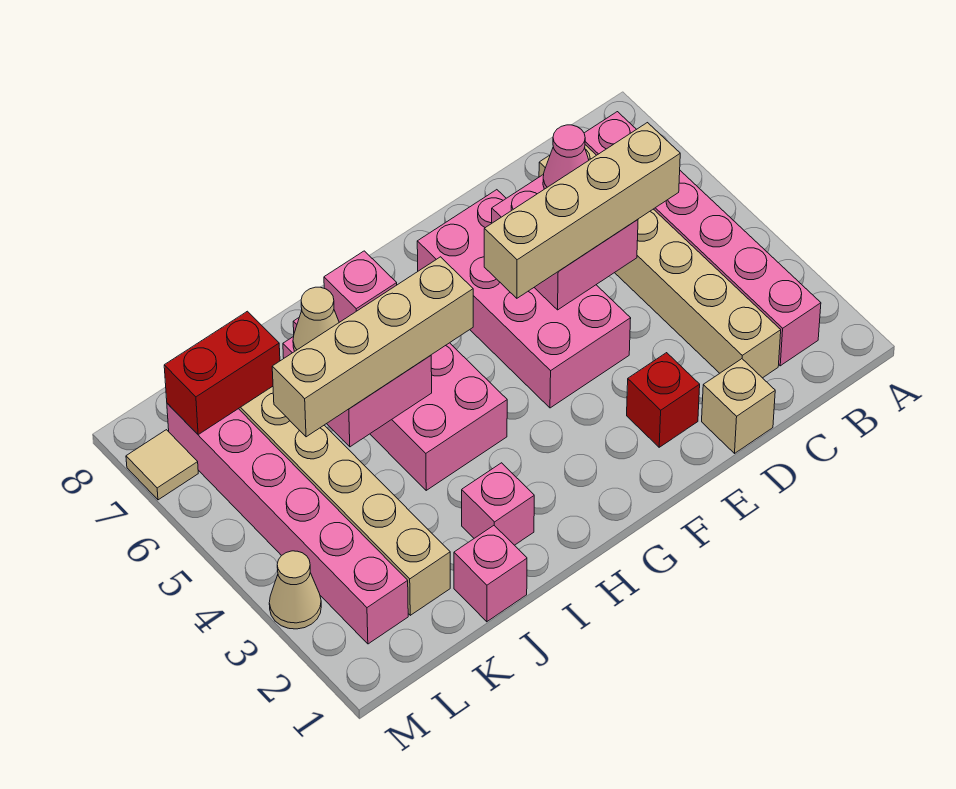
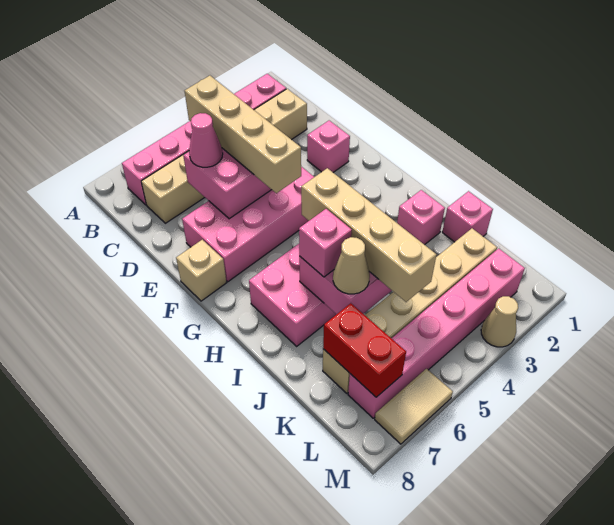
tan brick D1 level 1 -> tan brick F8 level 1
red brick E2 level 1 -> pink brick E2 level 1
tan tile M7 level 1 -> tan tile M6:M7 level 1

